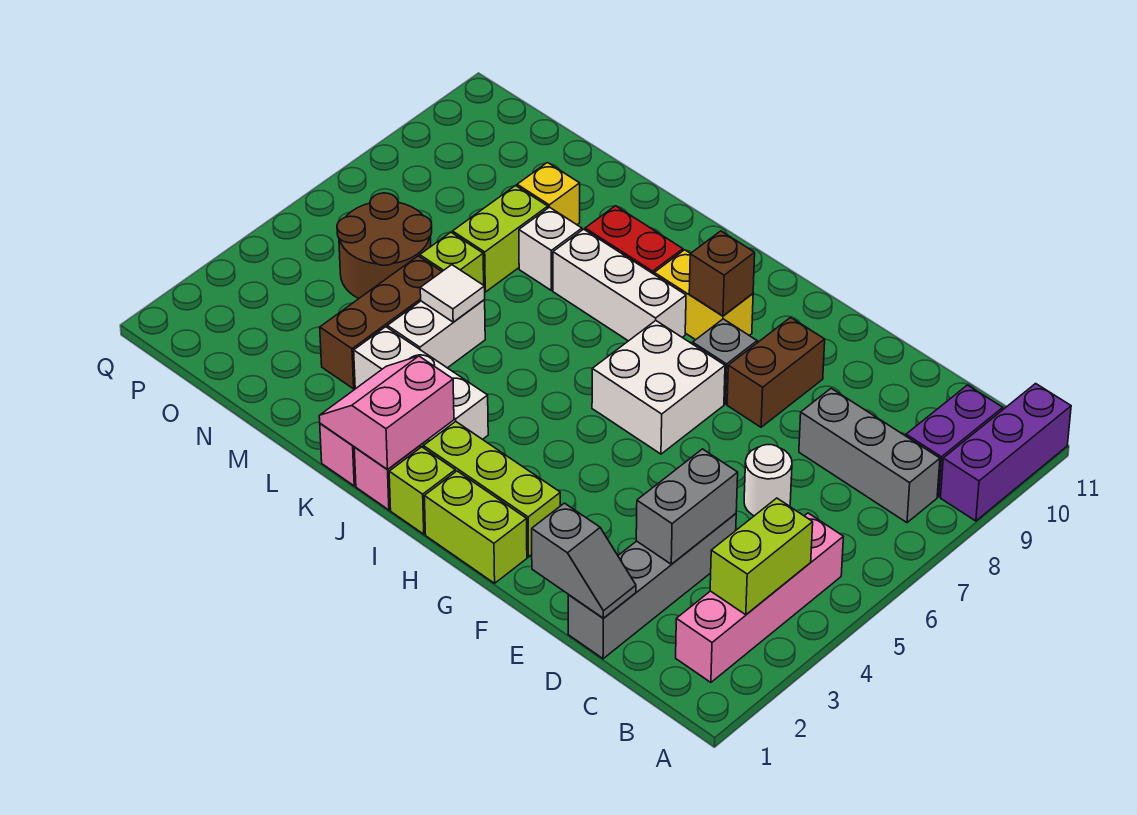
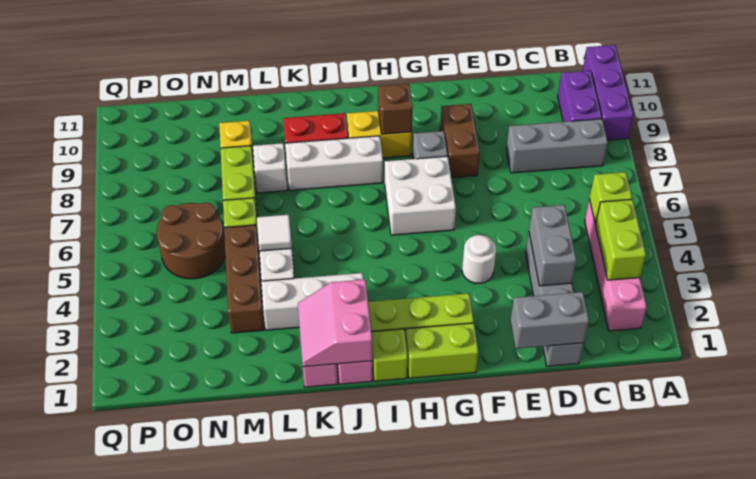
none -> lime brick B5 level 2
grey slope D1:E1 level 2 top E -> grey brick D1:E1 level 2
white round brick D6 level 1 -> white round brick F4 level 1

